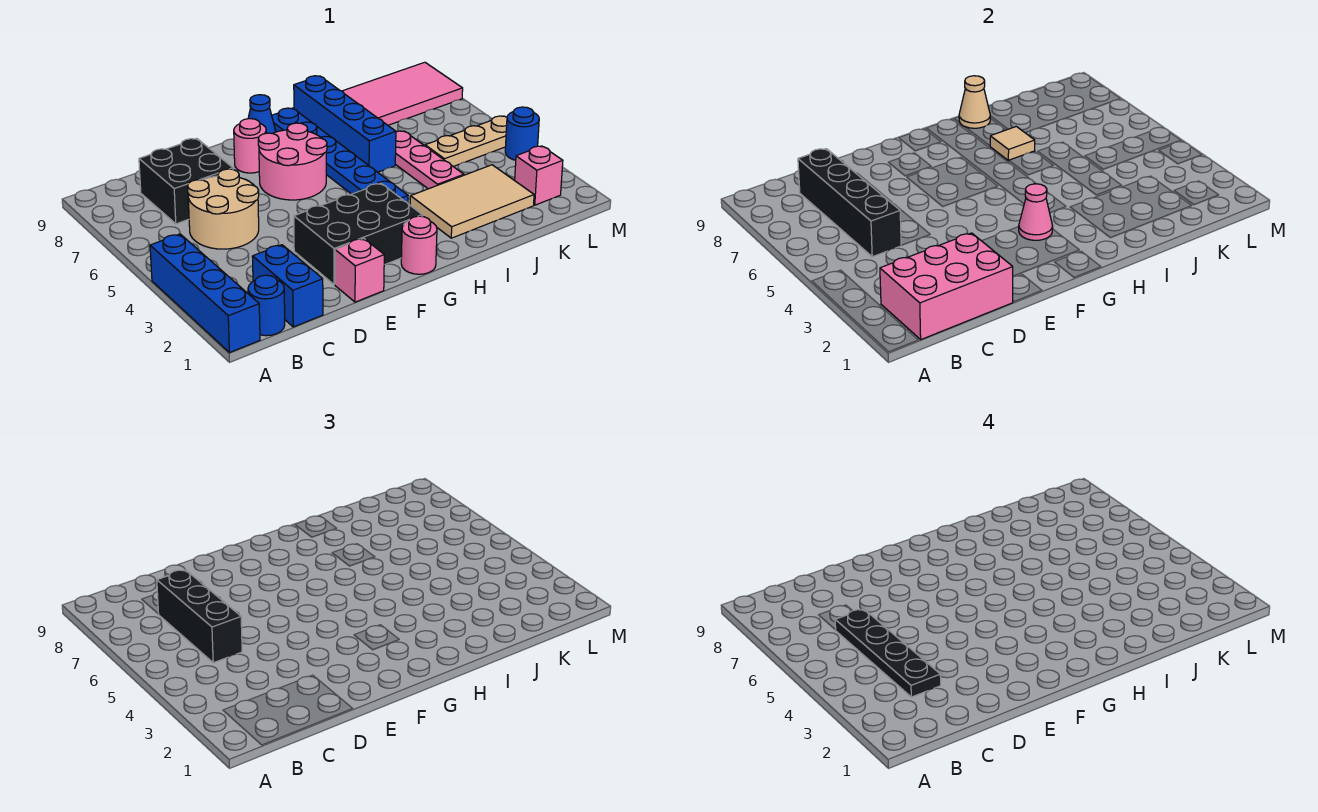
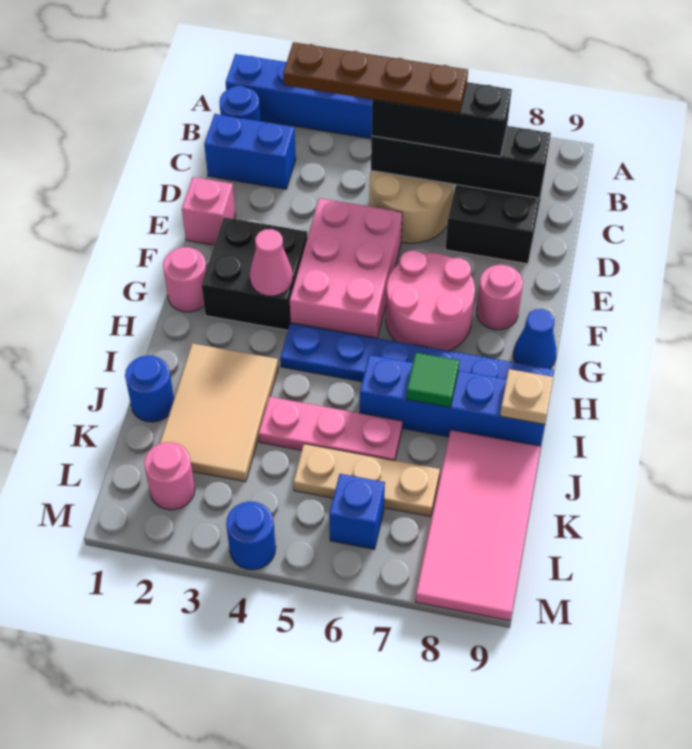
pink brick B1:D2 level 2 -> pink brick E4:G5 level 1
black plate C3:C6 level 4 -> brown plate C3:C6 level 4
black brick E2:G3 level 1 -> black brick F2:G3 level 1
tan tile I7 level 2 -> green tile I7 level 2
tan cone I9 level 2 -> tan plate I9 level 2
none -> blue round brick J1 level 1
tan plate K5:M5 level 1 -> tan plate K5:K7 level 1
pink brick L2 level 1 -> pink round brick L2 level 1
none -> blue brick L6 level 1

